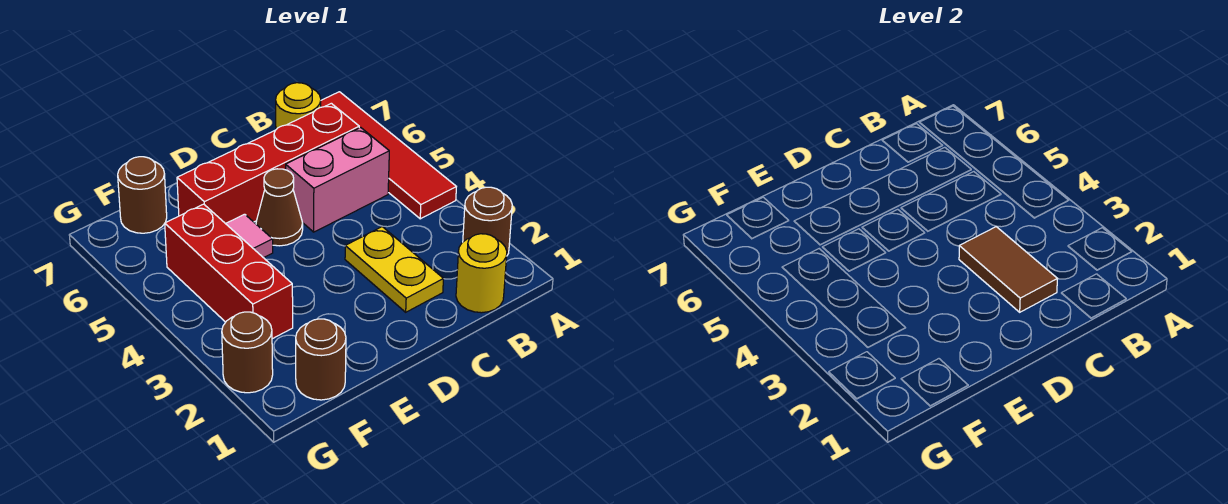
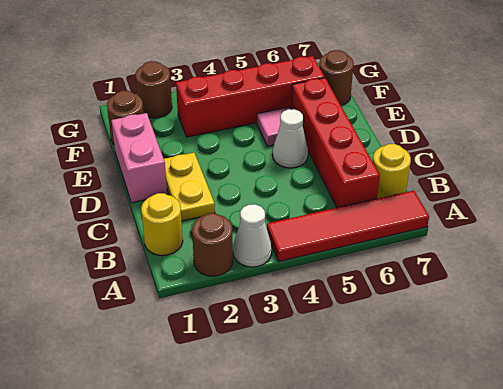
none -> white cone A3 level 1
pink brick B5:C5 level 1 -> pink brick D1:E1 level 1
yellow plate C2:C3 level 1 -> yellow plate C2:D2 level 1
brown tile C2:C3 level 2 -> none
brown cone D5 level 1 -> white cone D5 level 1
red brick F3:F5 level 1 -> red brick F3:F6 level 1

